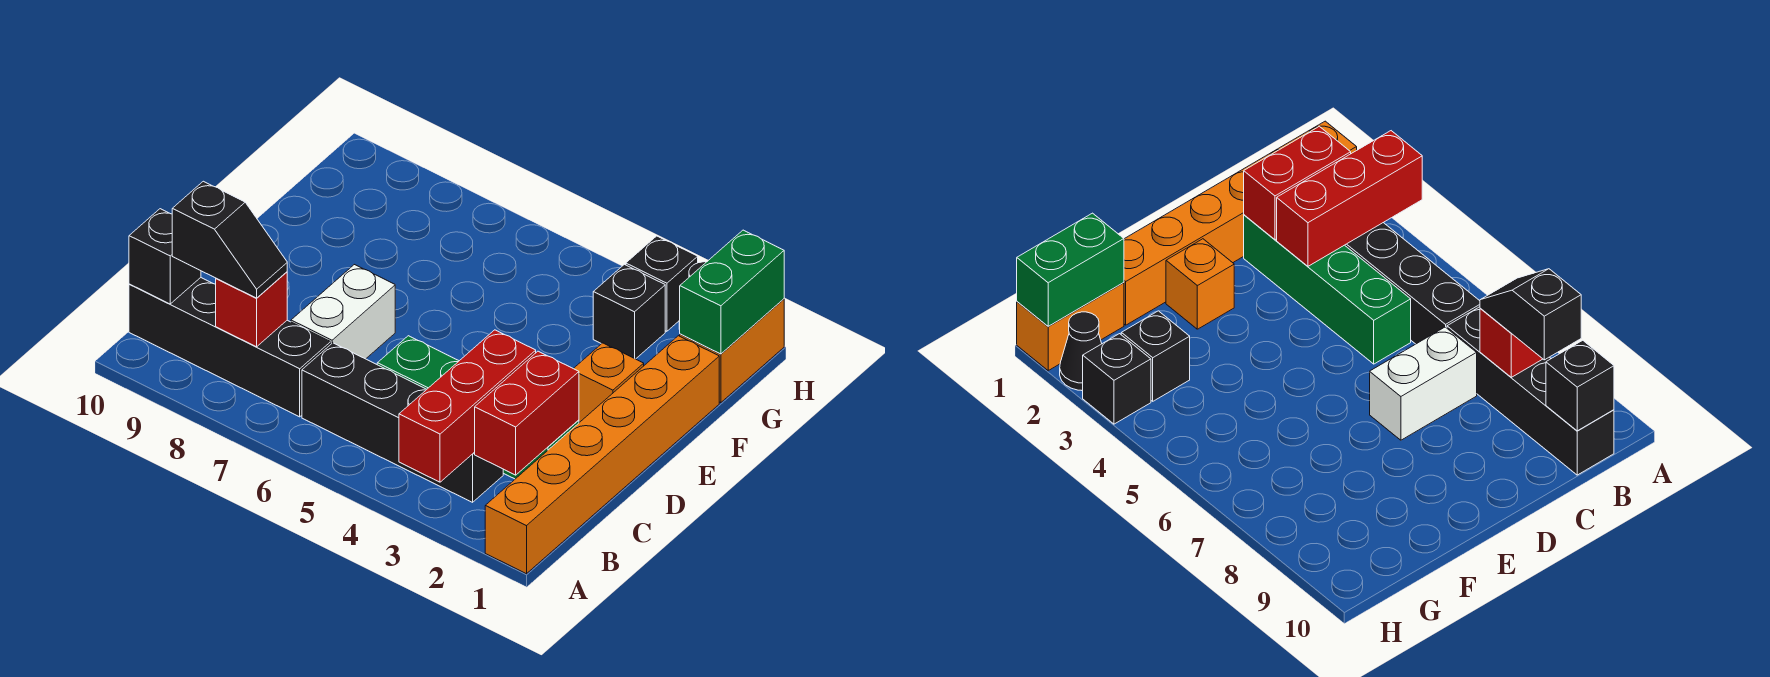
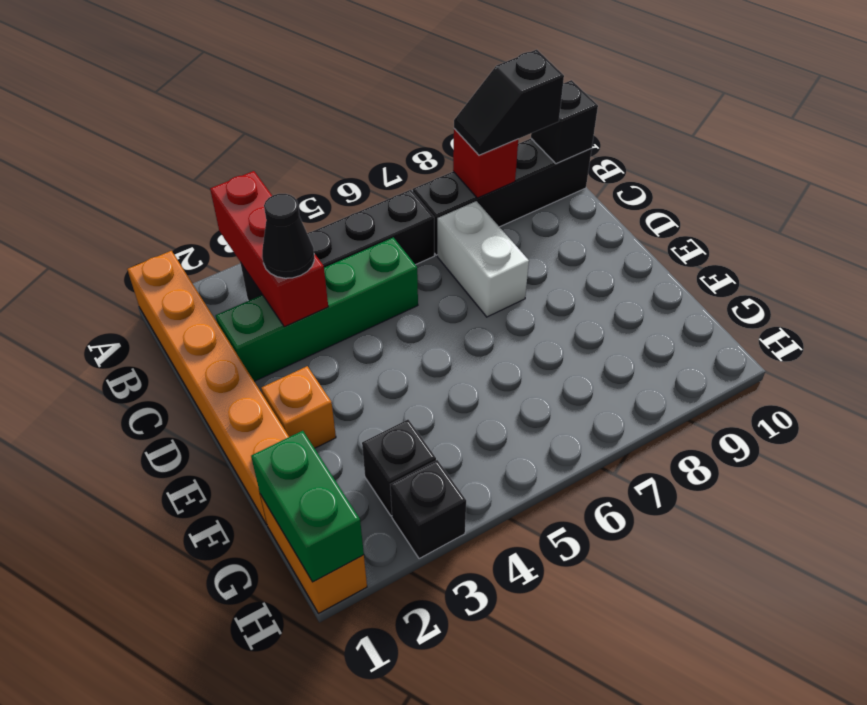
red brick B2:C2 level 2 -> none
black cone H2 level 1 -> black cone C3 level 3

